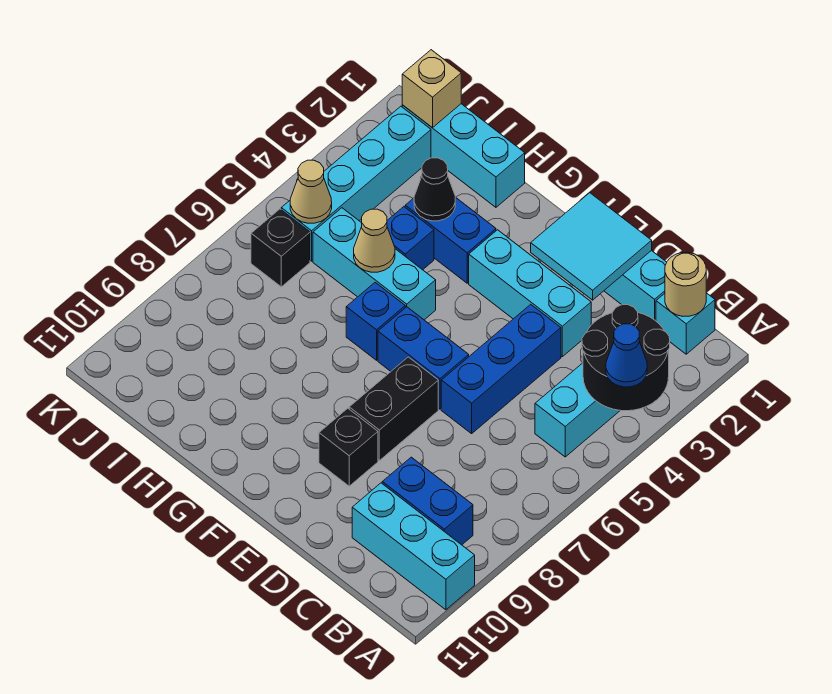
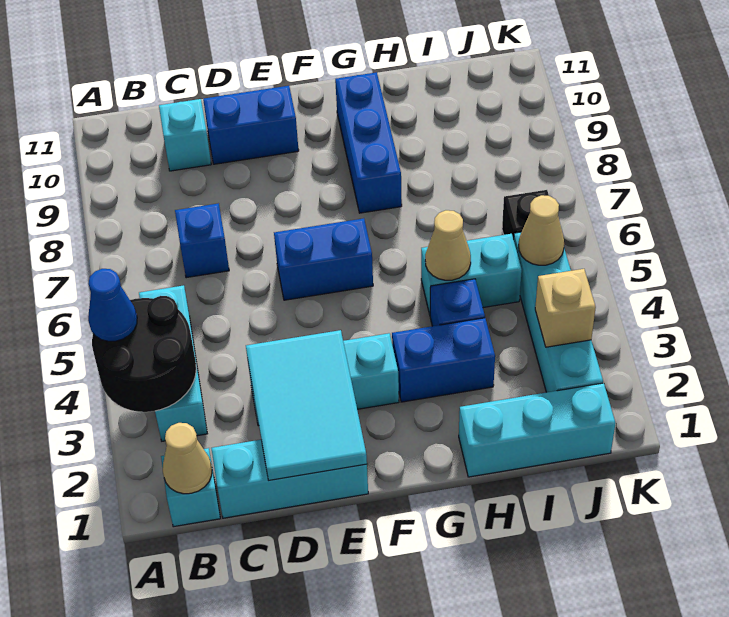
cyan brick A10:C10 level 1 -> cyan brick C10 level 1
tan round brick B1 level 2 -> tan cone B1 level 2
blue brick B9:C9 level 1 -> blue brick D10:E10 level 1
cyan tile D1:E2 level 2 -> cyan tile D1:E3 level 2
blue brick D4:D6 level 1 -> blue brick G8:G10 level 1
black brick E7:E8 level 1 -> none
black brick E9 level 1 -> none
cyan brick G5:I5 level 1 -> cyan brick H5:I5 level 1
blue brick G6 level 1 -> blue brick C7 level 1
black cone H3 level 2 -> none
tan brick J1 level 2 -> tan brick J3 level 2

